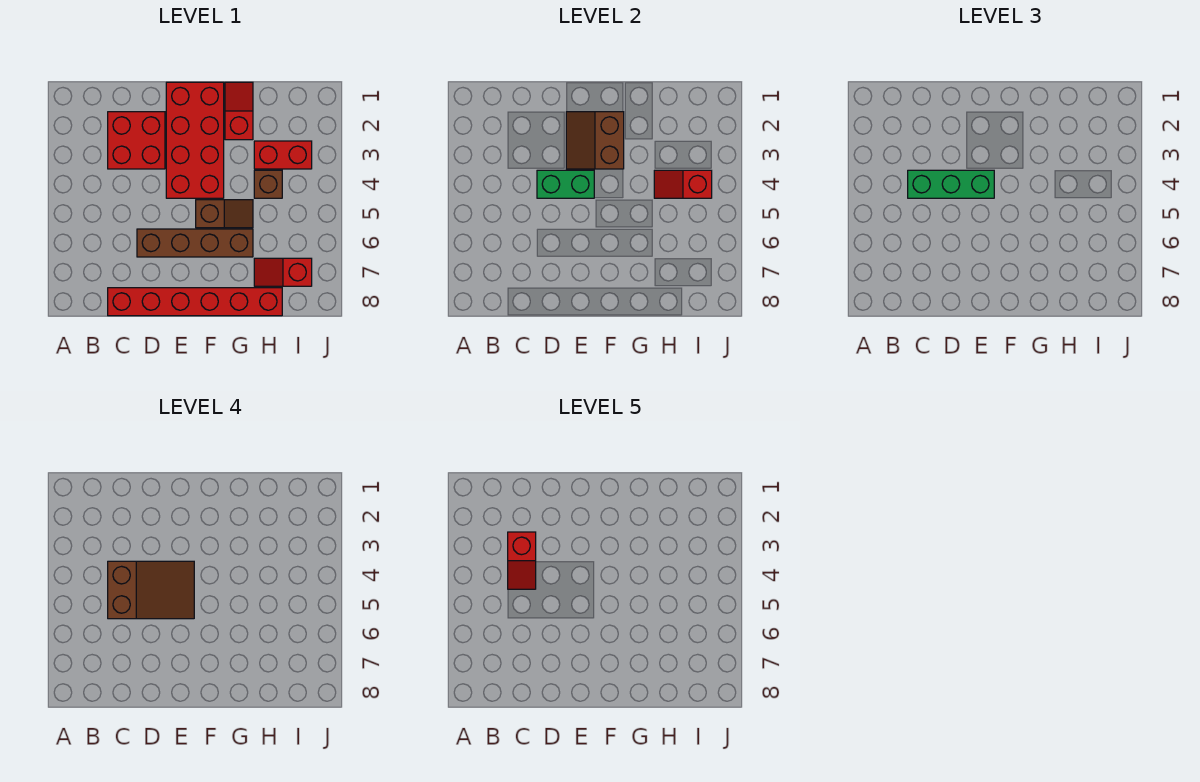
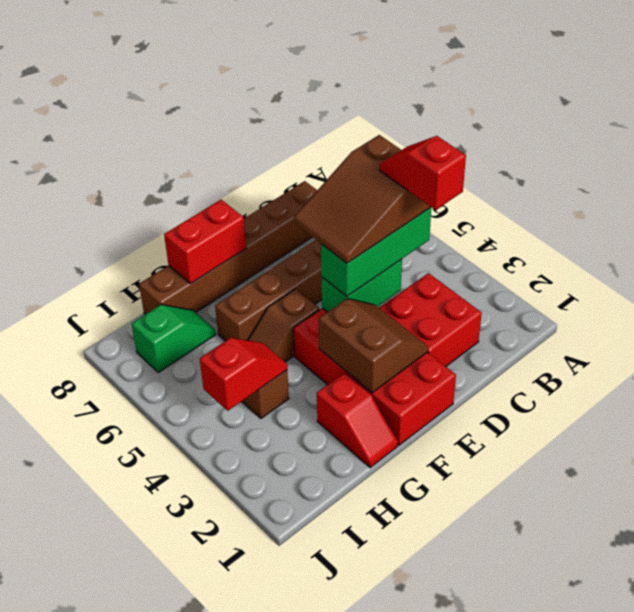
red brick C8:H8 level 1 -> brown brick C8:H8 level 1
red brick H3:I3 level 1 -> red brick F8:G8 level 2
red slope H7:I7 level 1 top I -> green slope H7:I7 level 1 top I

